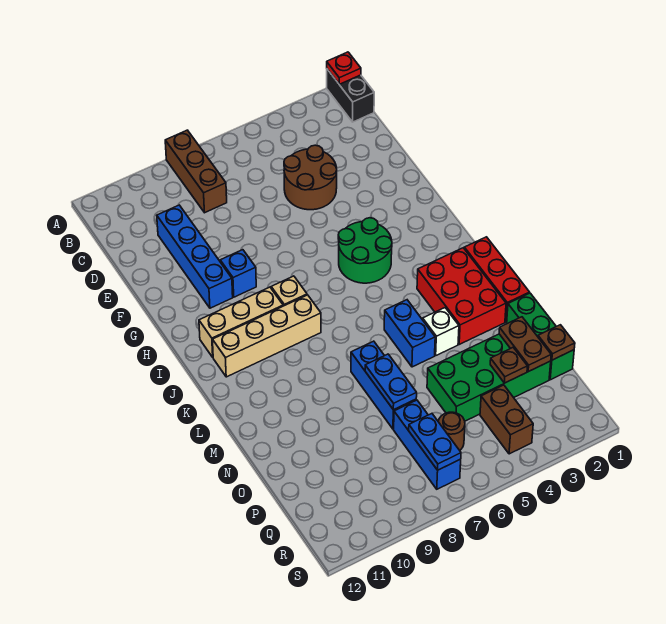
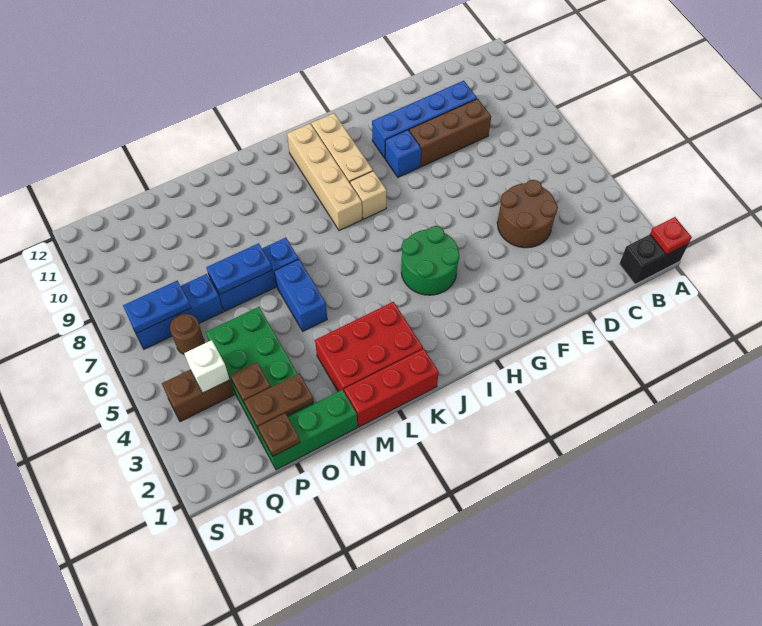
brown brick A8:C8 level 1 -> brown brick D9:F9 level 1
blue brick L5:M5 level 1 -> blue brick M5:M6 level 1
white brick M4 level 1 -> white brick Q4 level 2

